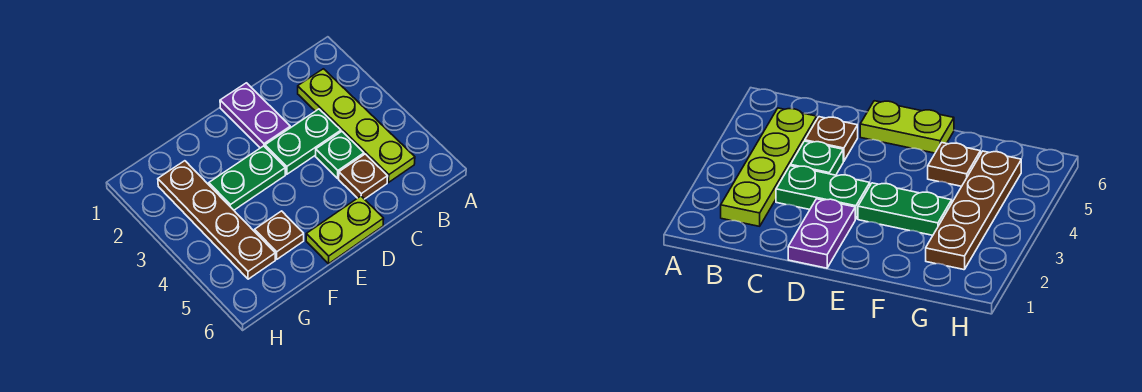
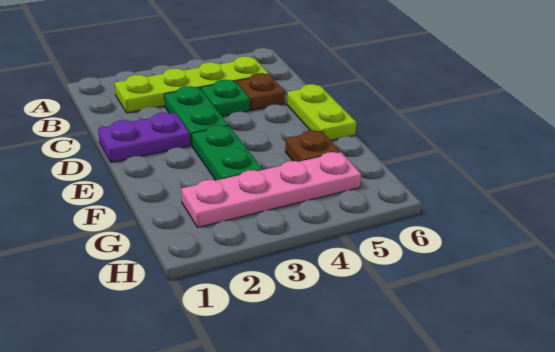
brown plate G2:G5 level 1 -> pink plate G2:G5 level 1

